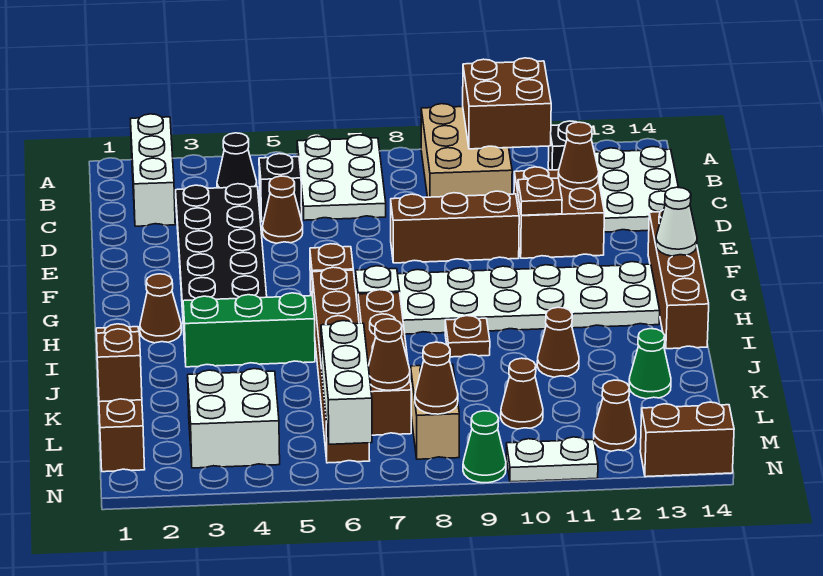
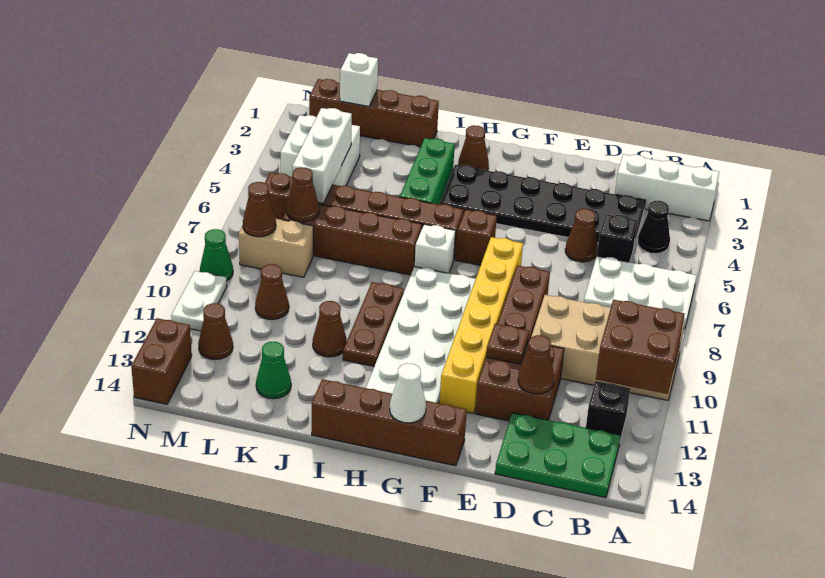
tan brick A9:C10 level 1 -> tan brick A9:D10 level 1
white plate B13:D14 level 1 -> green plate B13:D14 level 1
none -> yellow brick F7:F12 level 1
brown plate I9 level 1 -> brown plate I9:I11 level 1
brown brick L1 level 2 -> white brick L1 level 2
white brick L6:N6 level 2 -> white brick L4:L6 level 2

